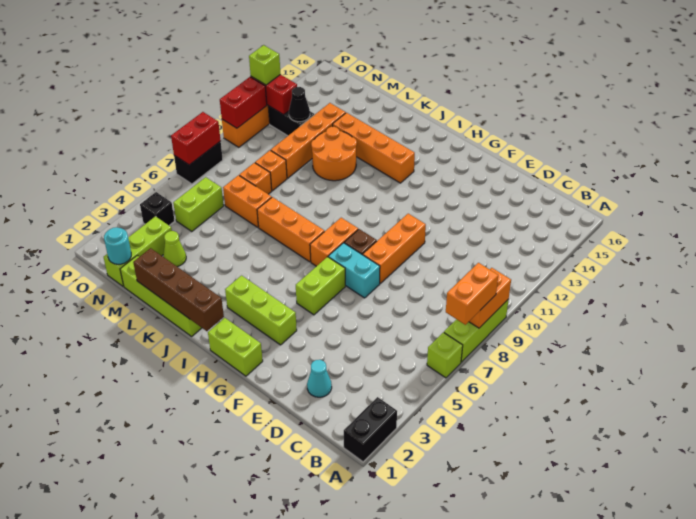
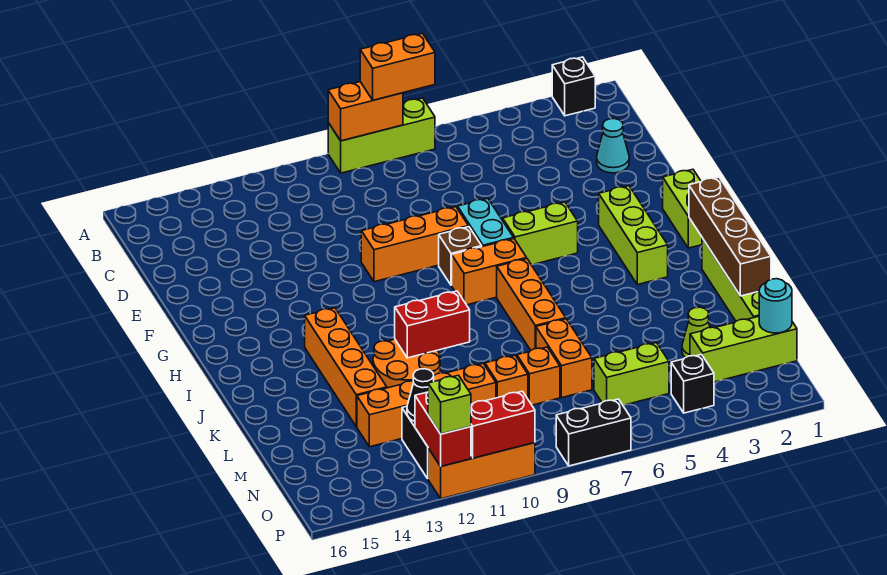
black brick A1:A2 level 1 -> black brick A2 level 1
lime brick A6 level 1 -> none
red brick P7:P8 level 2 -> red brick K10:K11 level 2

